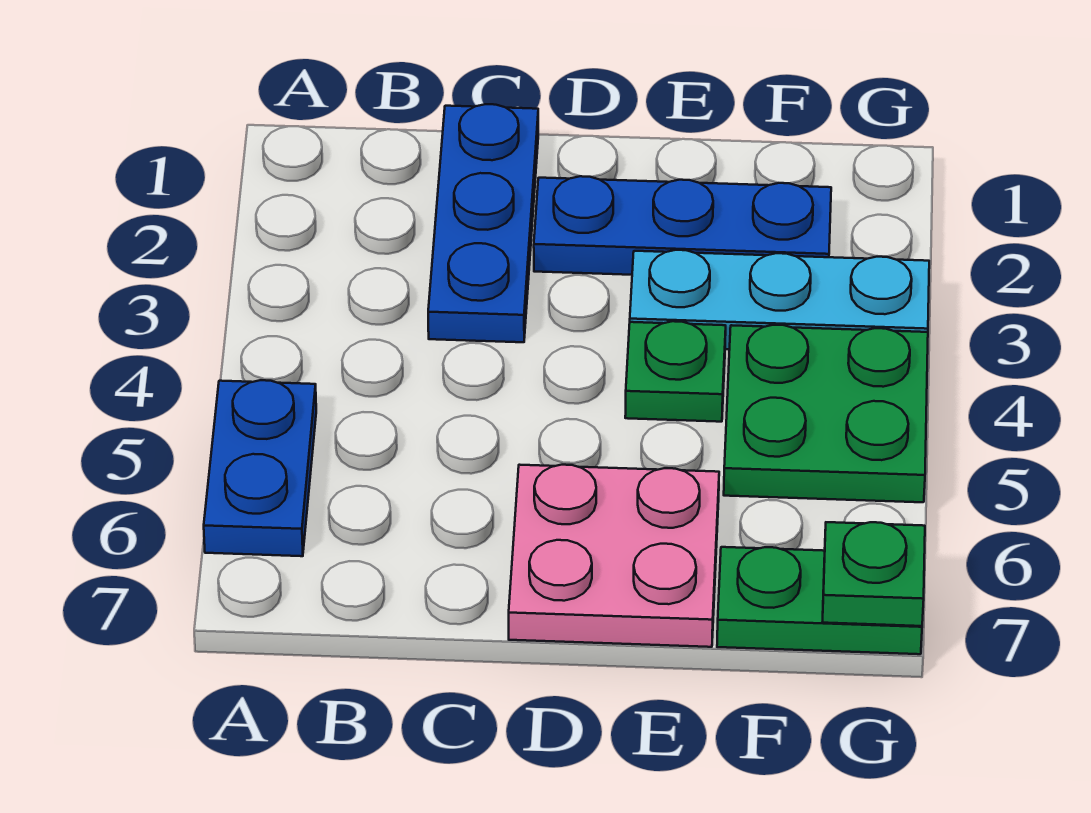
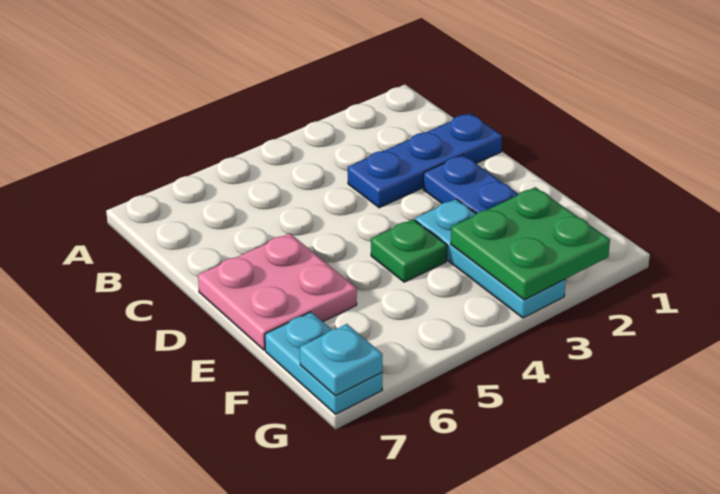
blue plate A5:A6 level 1 -> none
green plate F4:G5 level 1 -> green plate F2:G3 level 2
green plate F7:G7 level 1 -> cyan plate F7:G7 level 1
green plate G7 level 2 -> cyan plate G7 level 2

